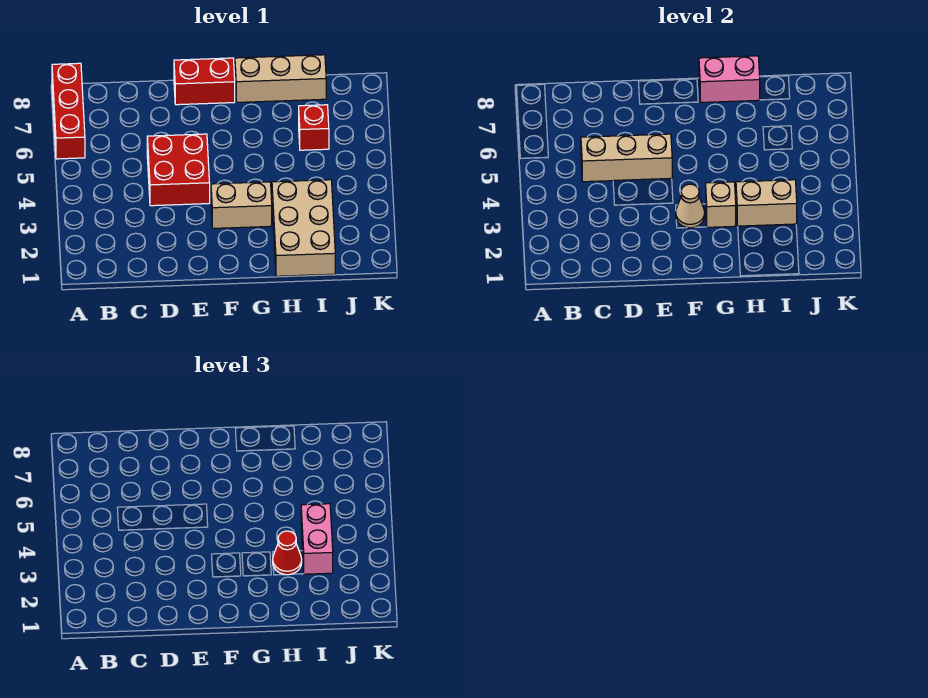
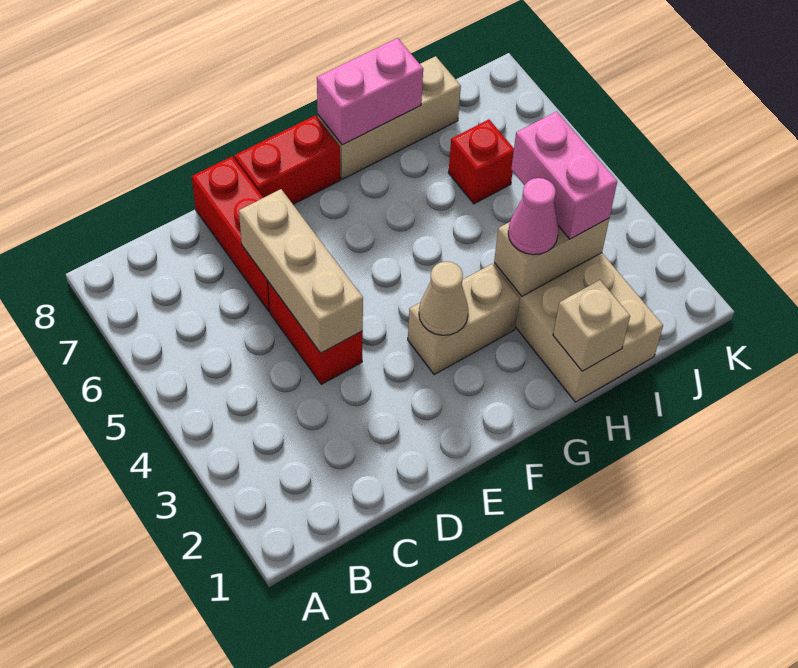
red brick A6:A8 level 1 -> red brick D6:D8 level 1
tan brick C5:E5 level 2 -> tan brick D4:D6 level 2
red brick D4:E5 level 1 -> red brick D4:D5 level 1
tan brick G3 level 2 -> tan brick H1 level 2
red cone H3 level 3 -> pink cone H3 level 3

